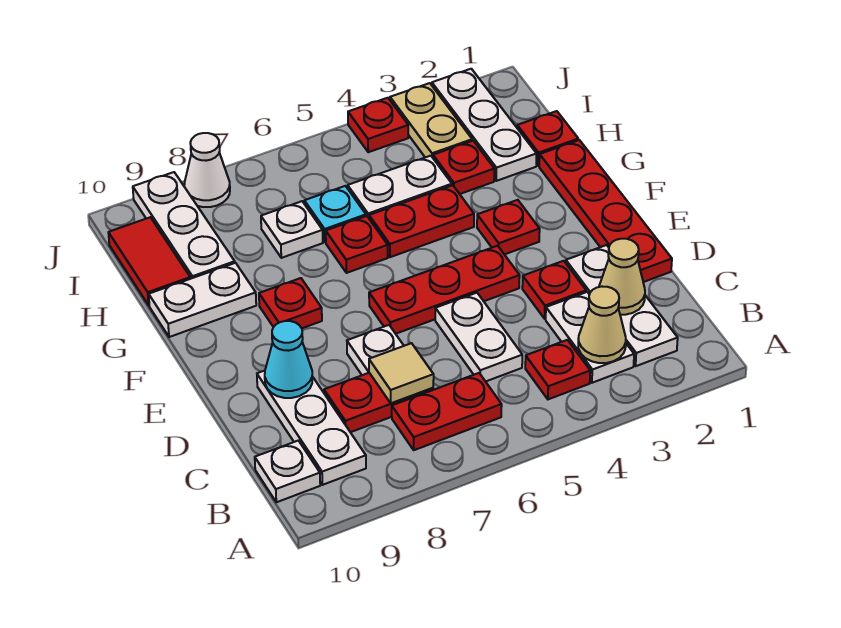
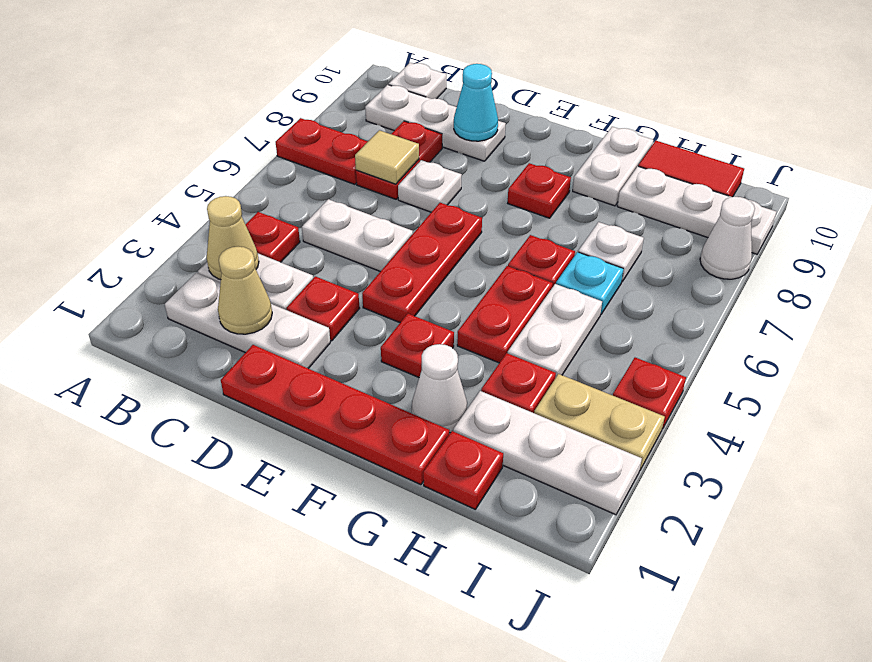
red plate B6:B7 level 1 -> red plate A7:B7 level 1
none -> white cone G2 level 1

